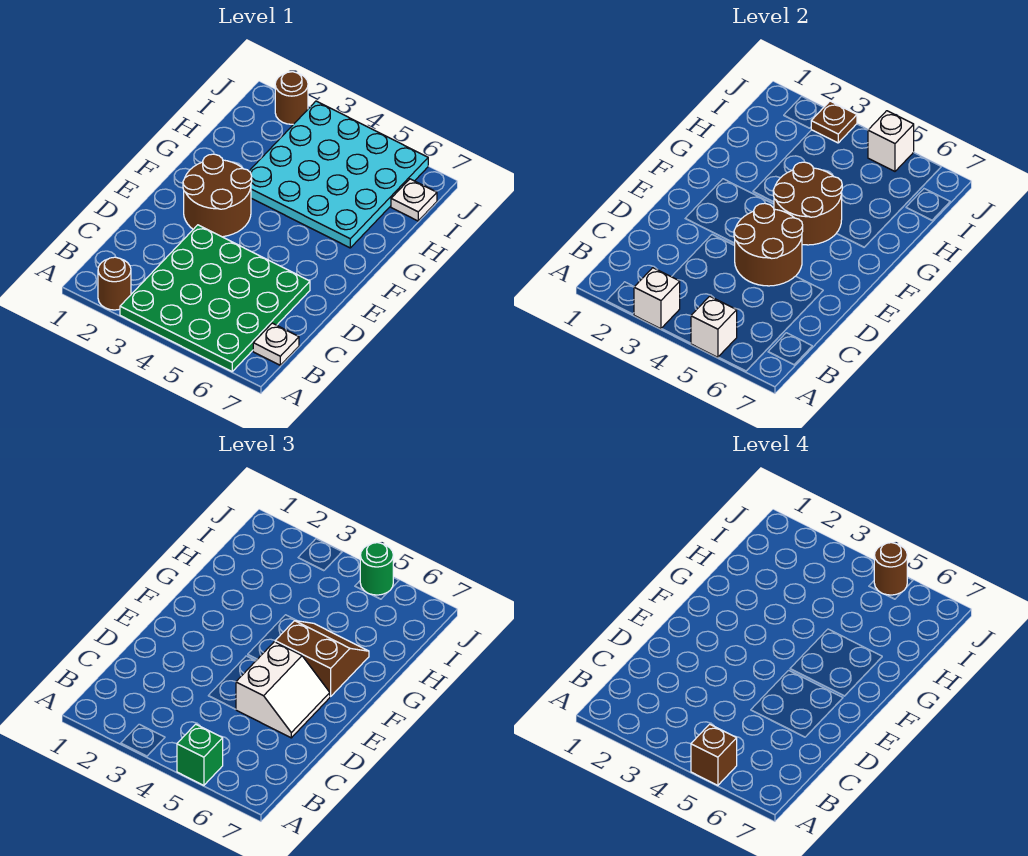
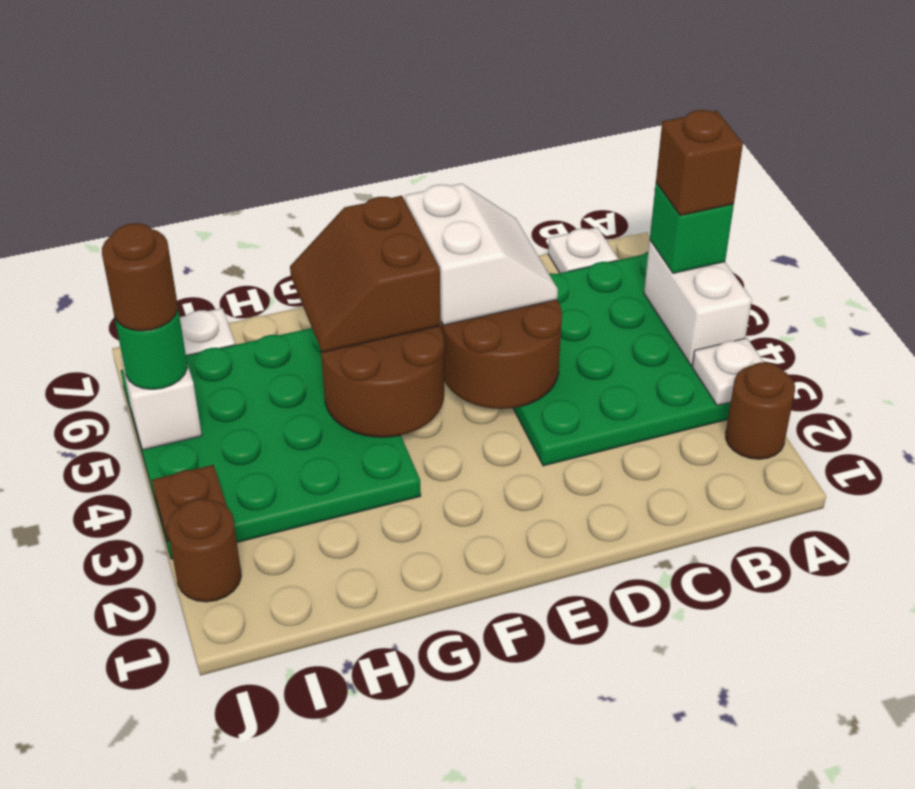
white brick A3 level 2 -> white plate A3 level 2
white brick A5 level 2 -> white brick A4:A5 level 2
white slope D5:E6 level 3 top 5 -> white slope D5:E6 level 3 top E
brown round brick E2:F3 level 1 -> none
cyan plate G3:J6 level 1 -> green plate G3:J6 level 1

